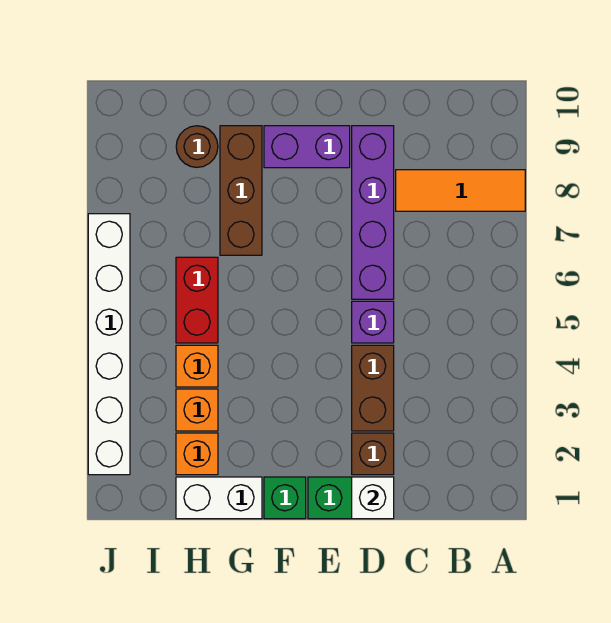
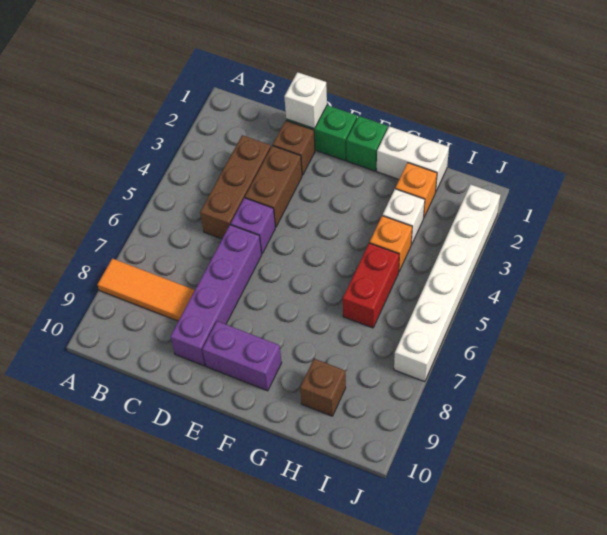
brown brick G7:G9 level 1 -> brown brick C3:C5 level 1
orange brick H3 level 1 -> white brick H3 level 1
brown round brick H9 level 1 -> brown brick H9 level 1

